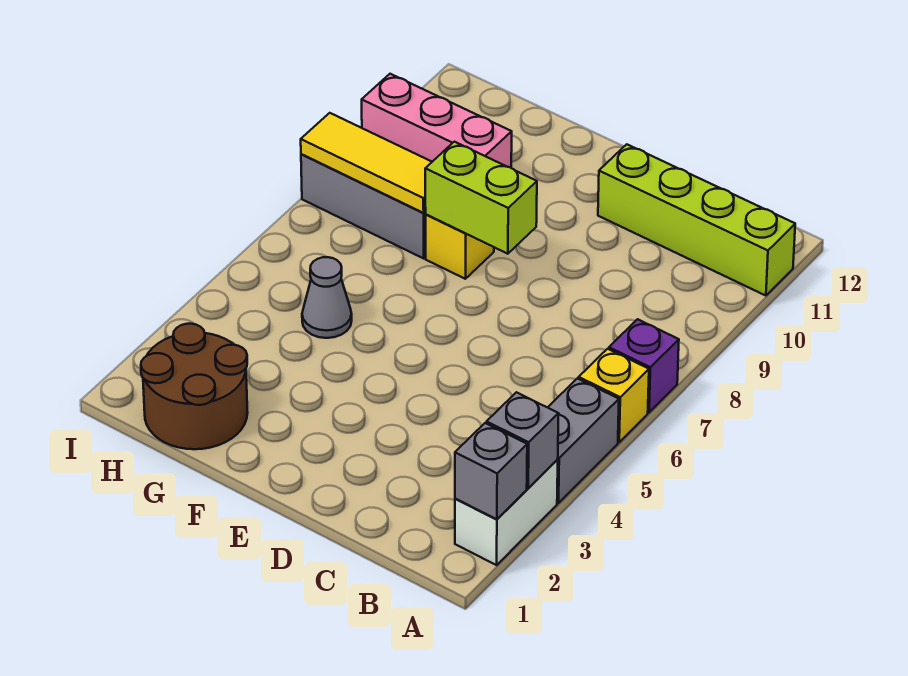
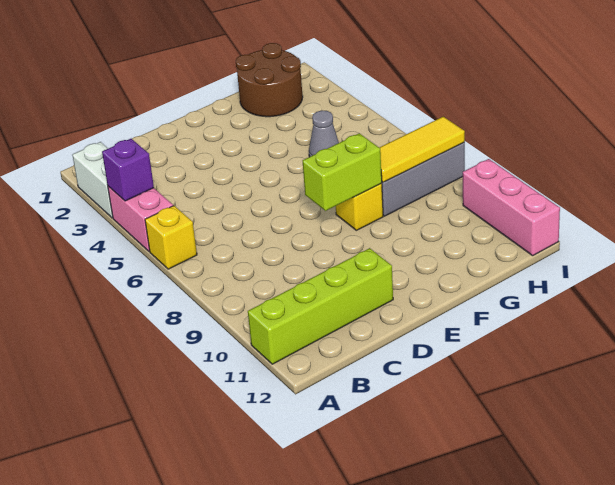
grey brick A2 level 2 -> none
grey brick A3 level 2 -> none
grey brick A4:A5 level 1 -> pink brick A4:A5 level 1
purple brick A7 level 1 -> purple brick A4 level 2
pink brick G10:I10 level 1 -> pink brick I10:I12 level 1

